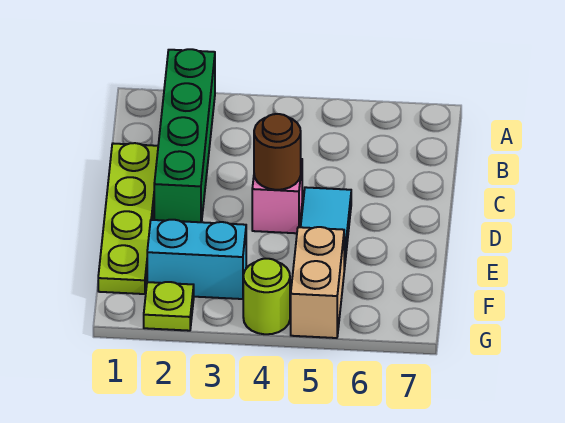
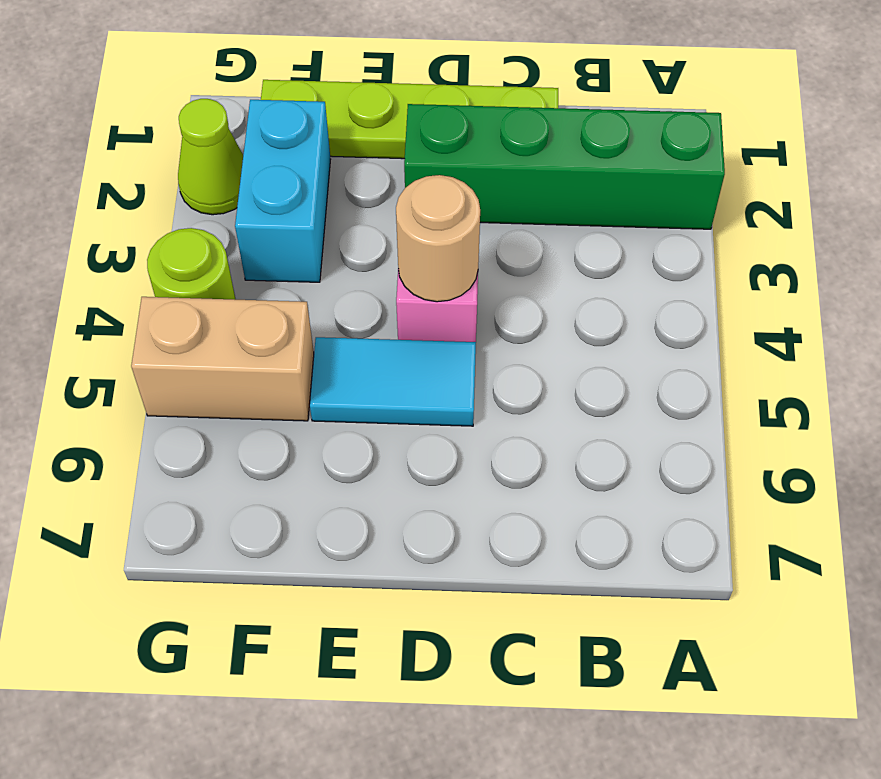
brown round brick D4 level 2 -> tan round brick D4 level 2
lime plate G2 level 1 -> lime cone G2 level 1

